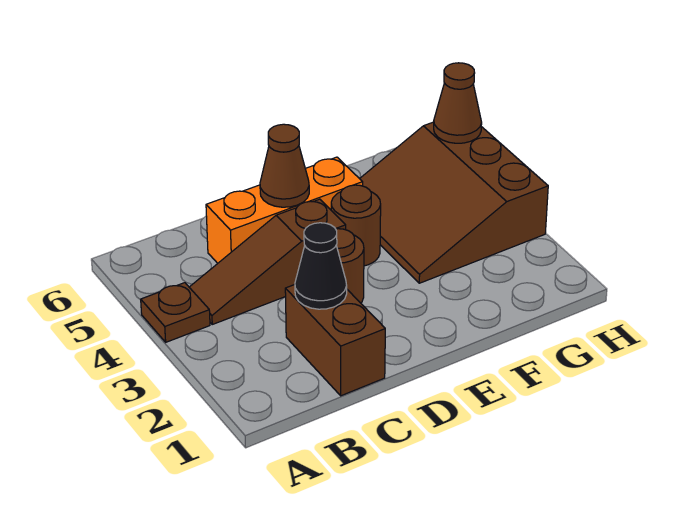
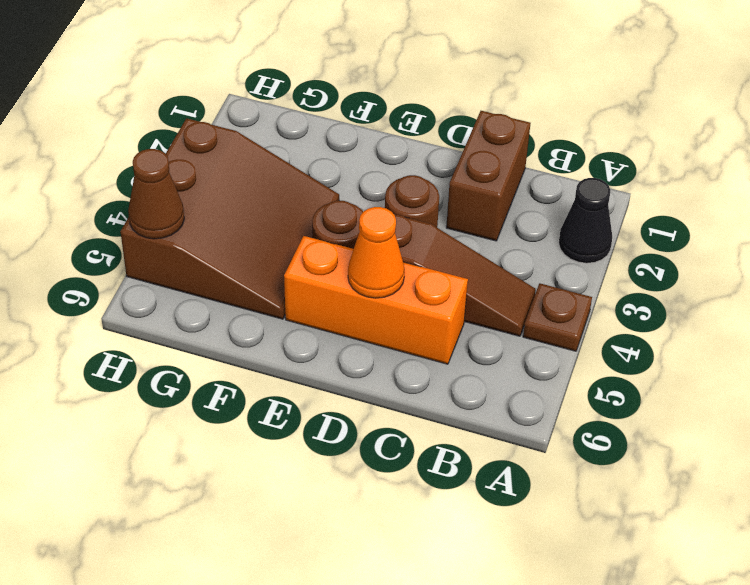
black cone C2 level 2 -> black cone A2 level 1
brown cone D5 level 2 -> orange cone D5 level 2

